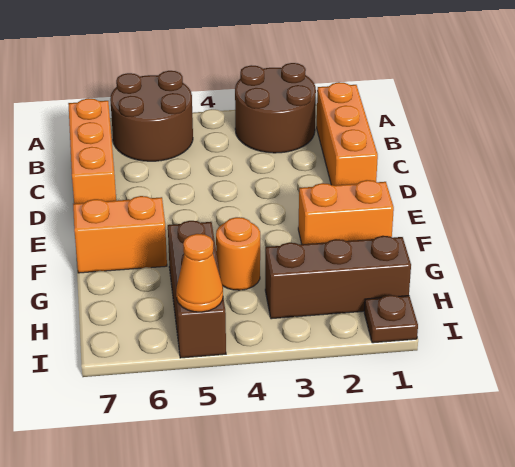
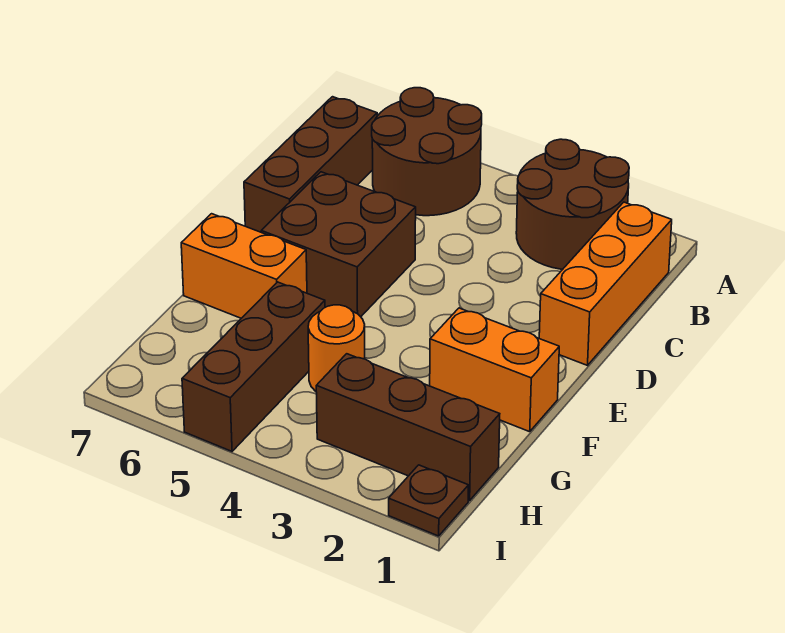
orange brick B7:D7 level 1 -> brown brick B7:D7 level 1
none -> brown brick D5:E6 level 1
orange cone I5 level 2 -> none

